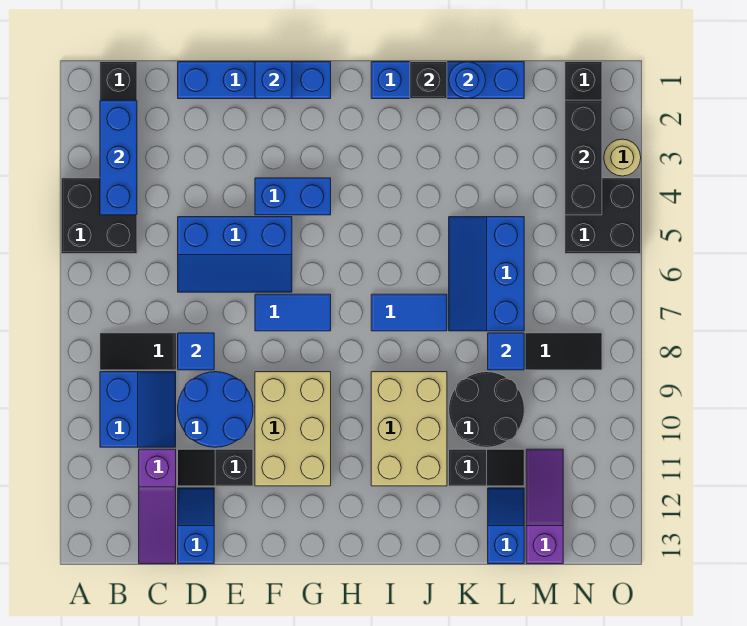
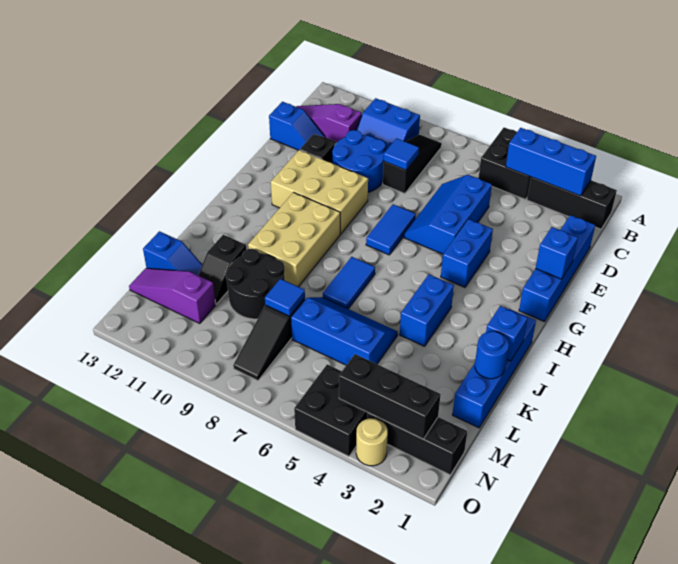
none -> blue brick I4:J4 level 1
tan brick I9:J11 level 1 -> tan brick H9:J10 level 1
black brick J1 level 2 -> blue brick J1 level 2
purple slope M11:M13 level 1 top 13 -> purple slope M11:M13 level 1 top 11

